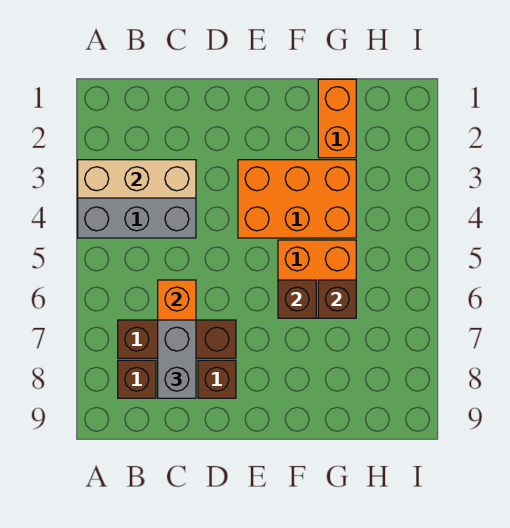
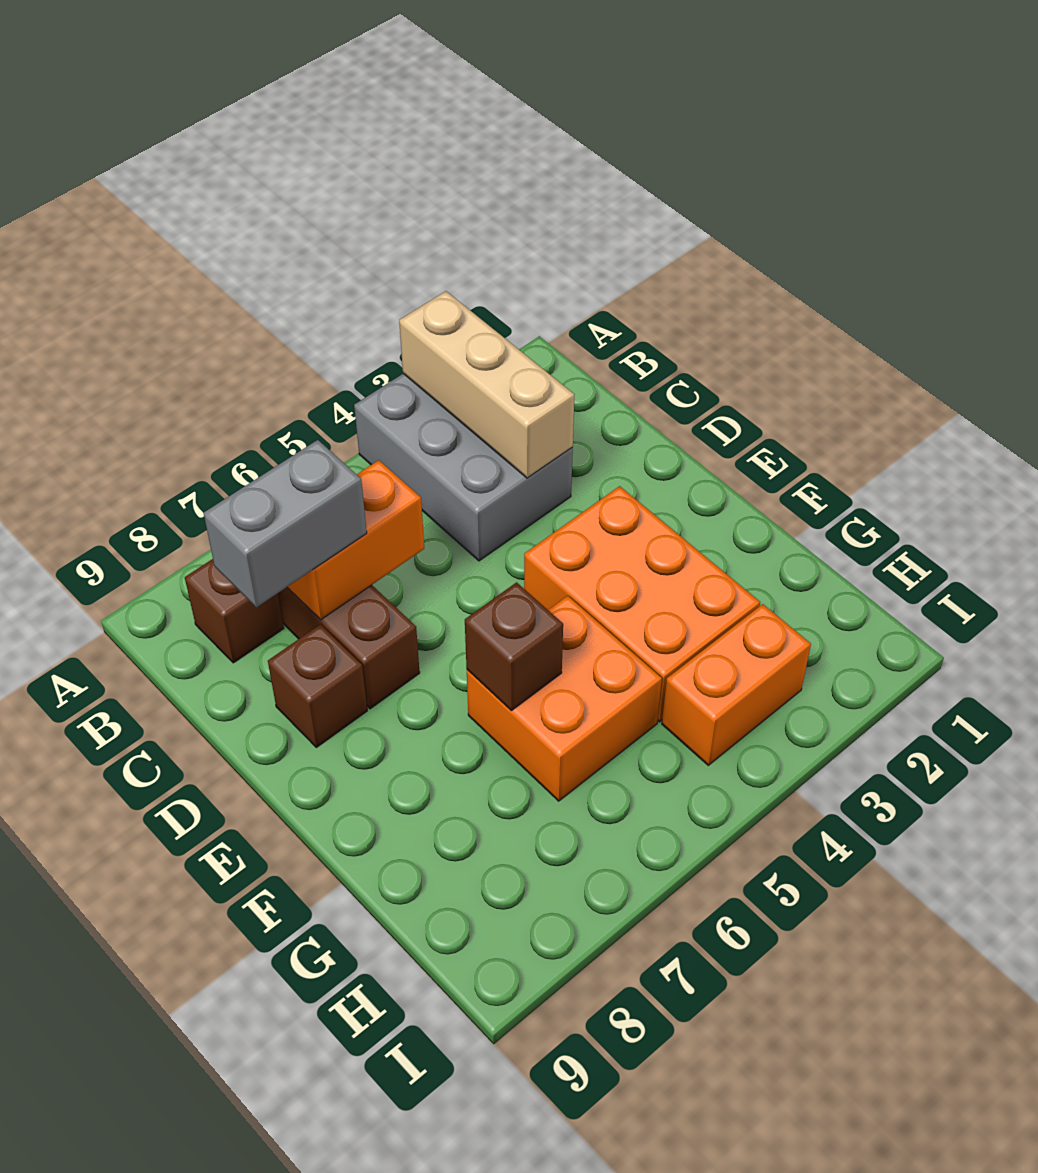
orange brick G1:G2 level 1 -> orange brick H3:H4 level 1
brown brick G6 level 2 -> none

